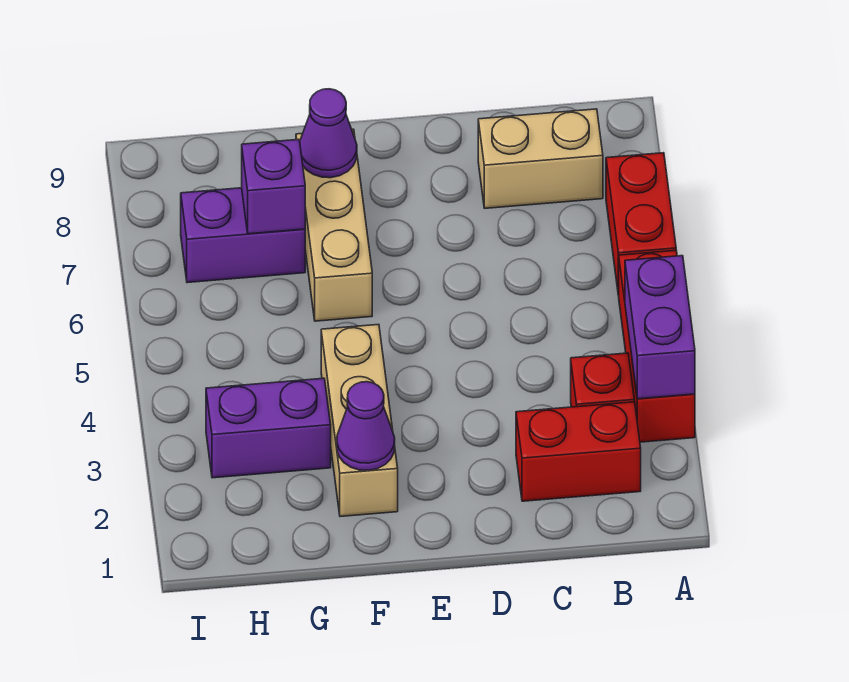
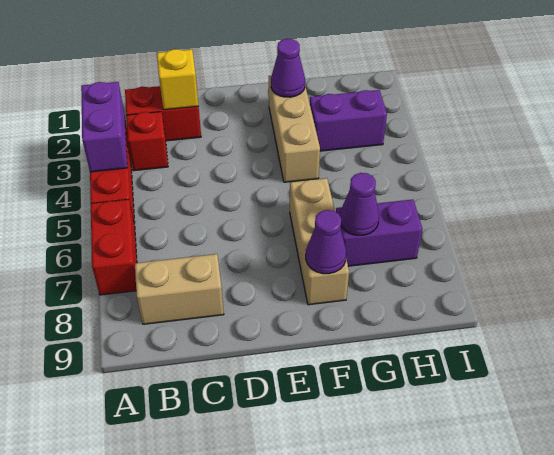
none -> yellow brick C2 level 2
purple brick G7 level 2 -> purple cone G7 level 2

